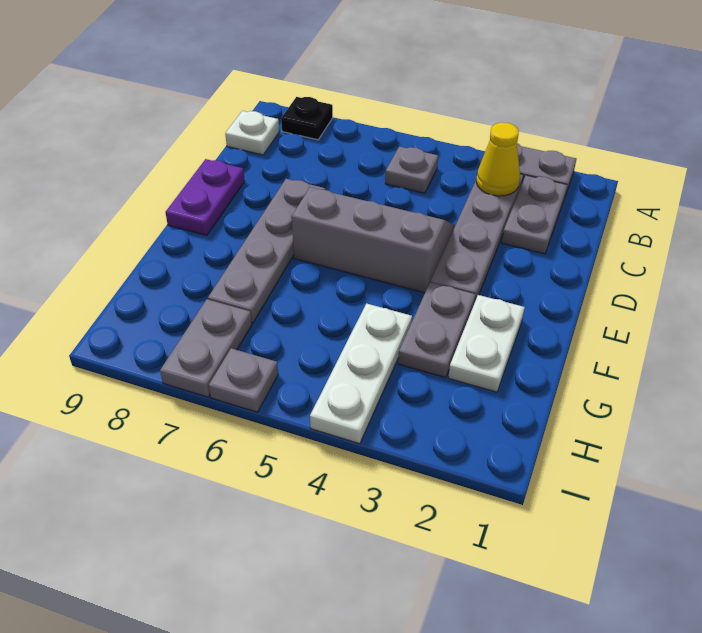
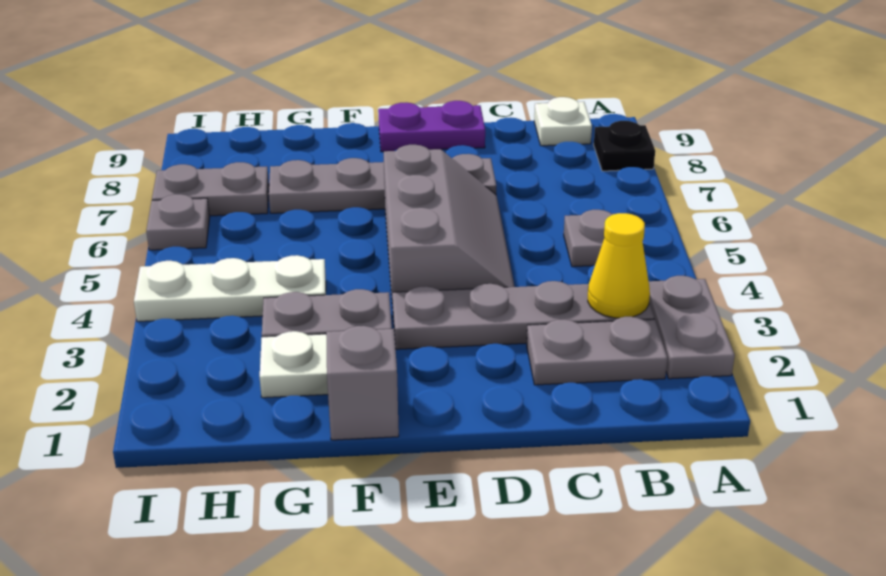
none -> grey brick F1 level 1

